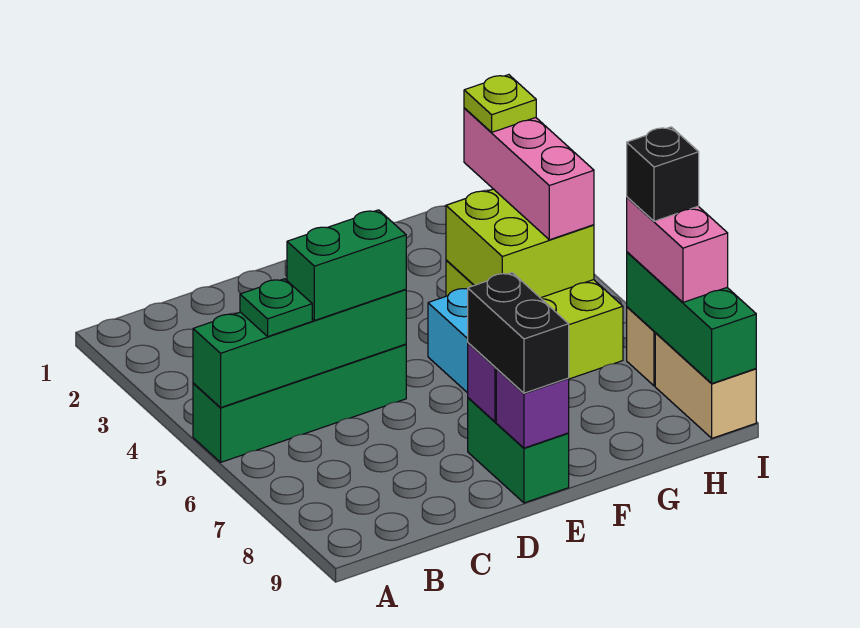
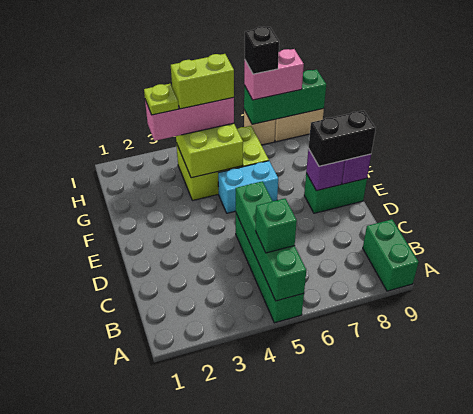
green plate B5 level 3 -> green brick B5 level 3
green brick C5:D5 level 3 -> green brick A9:B9 level 1
none -> lime brick H4:H5 level 4

